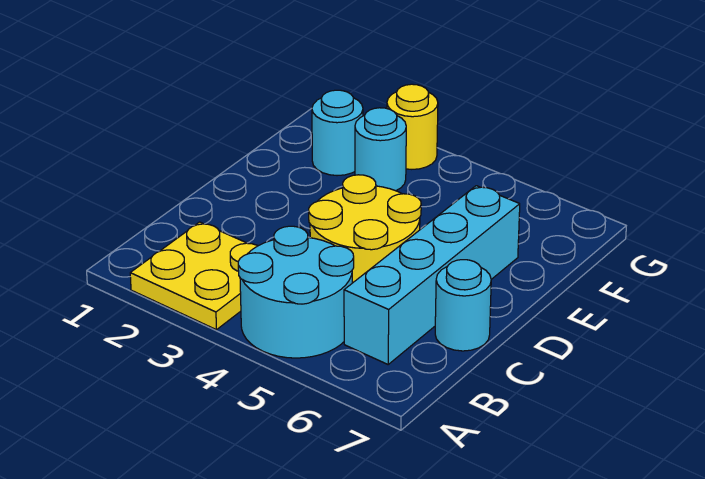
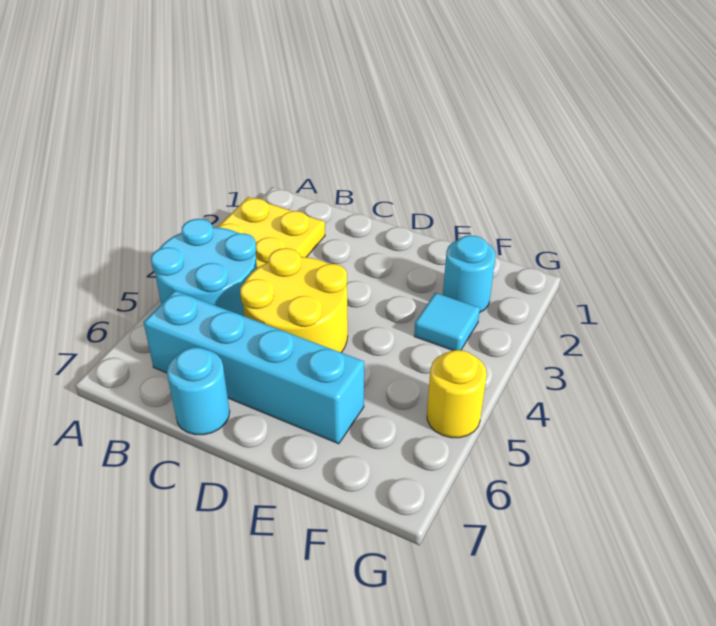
cyan round brick F3 level 1 -> cyan tile F3 level 1
yellow round brick G3 level 1 -> yellow round brick G5 level 1

